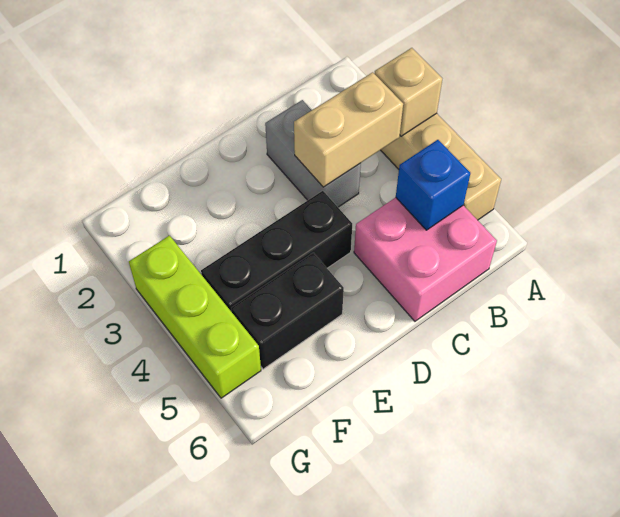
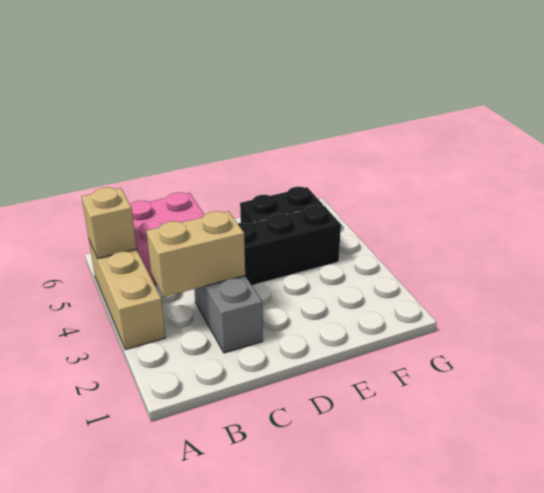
tan brick A3 level 2 -> tan brick A5 level 2
blue brick B5 level 2 -> none
lime brick G3:G5 level 1 -> none

